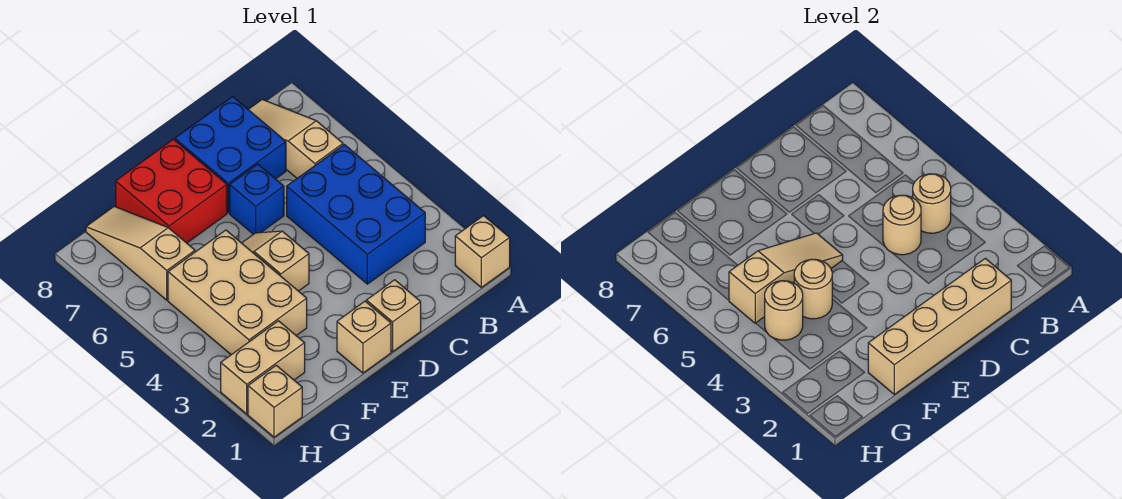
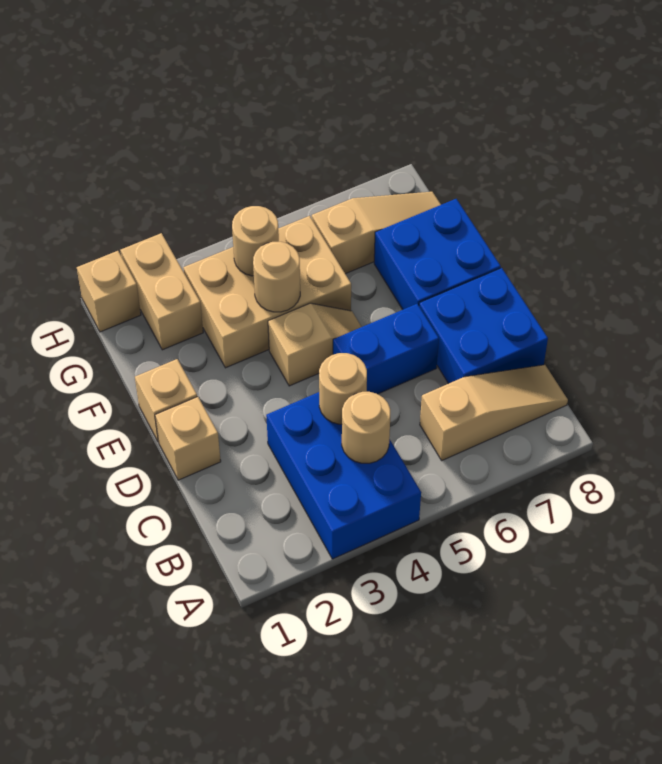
tan brick A1 level 1 -> none
blue brick B3:C5 level 1 -> blue brick A3:C4 level 1
tan brick C1:F1 level 2 -> none
blue brick D6 level 1 -> blue brick D5:D6 level 1
tan slope E5:G5 level 2 top G -> none
red brick E7:F8 level 1 -> blue brick E7:F8 level 1

